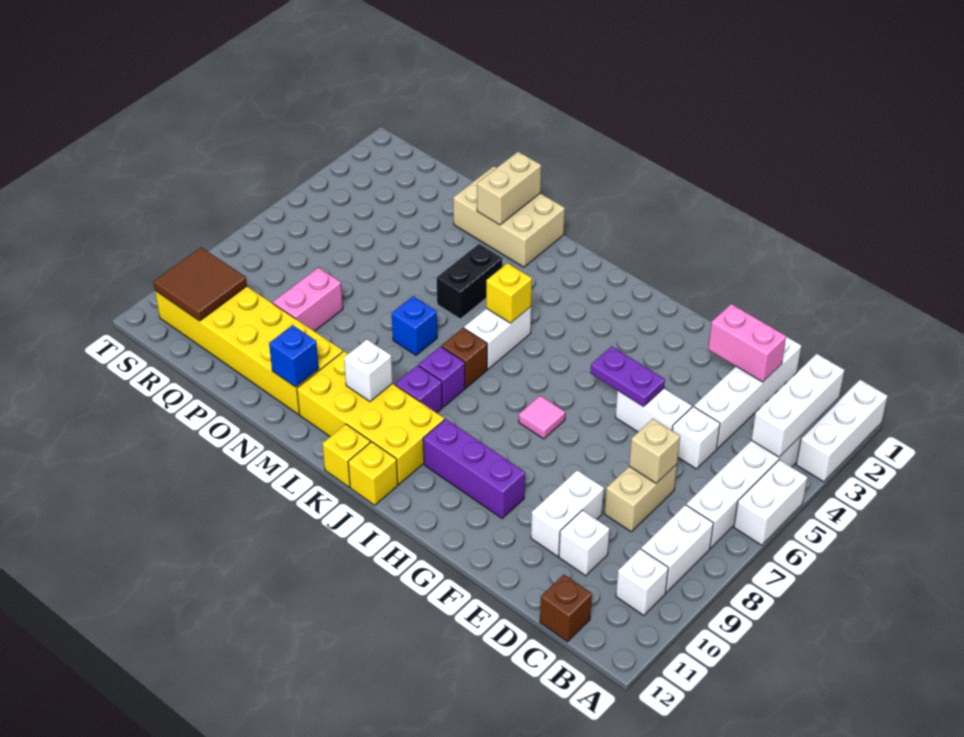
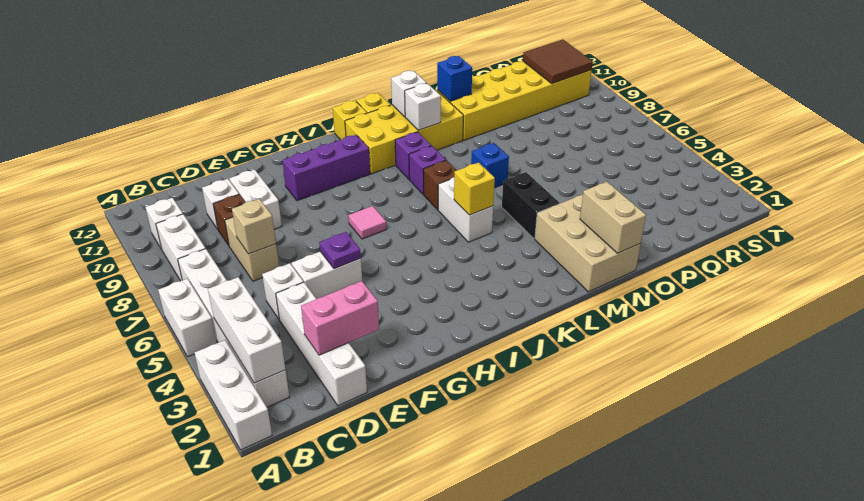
brown brick C12 level 1 -> brown brick D9 level 1
purple plate F5:G5 level 2 -> purple plate F5 level 2
none -> white brick L11 level 2
tan brick M1:O2 level 1 -> tan brick M1:N3 level 1
pink brick P8:P9 level 1 -> none

